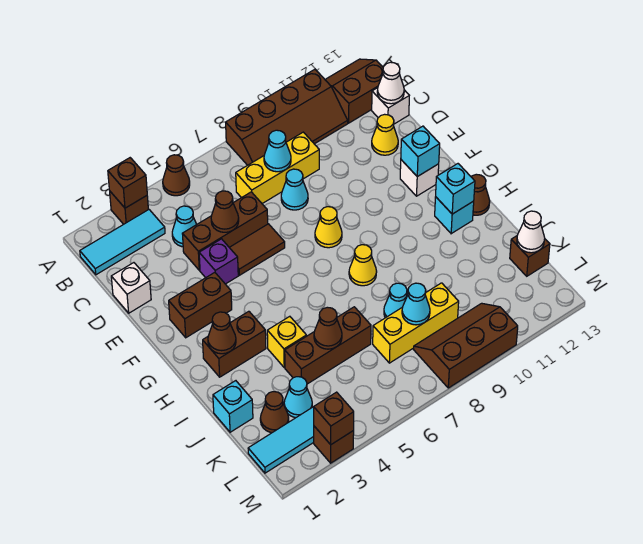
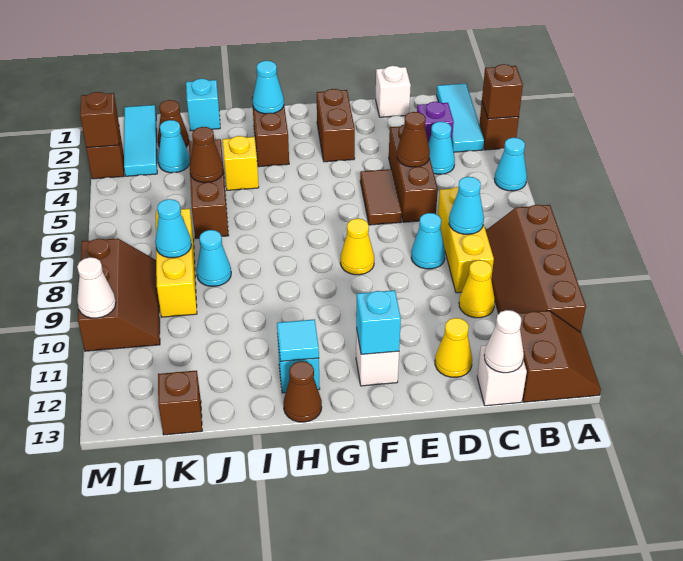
brown cone A5 level 1 -> cyan cone A5 level 1
purple brick E4 level 1 -> purple brick C3 level 1
brown cone H2 level 2 -> cyan cone H2 level 2
yellow cone H8 level 1 -> yellow cone C10 level 1
cyan brick H12 level 2 -> cyan tile H12 level 2
white cone K13 level 2 -> white cone M10 level 2

